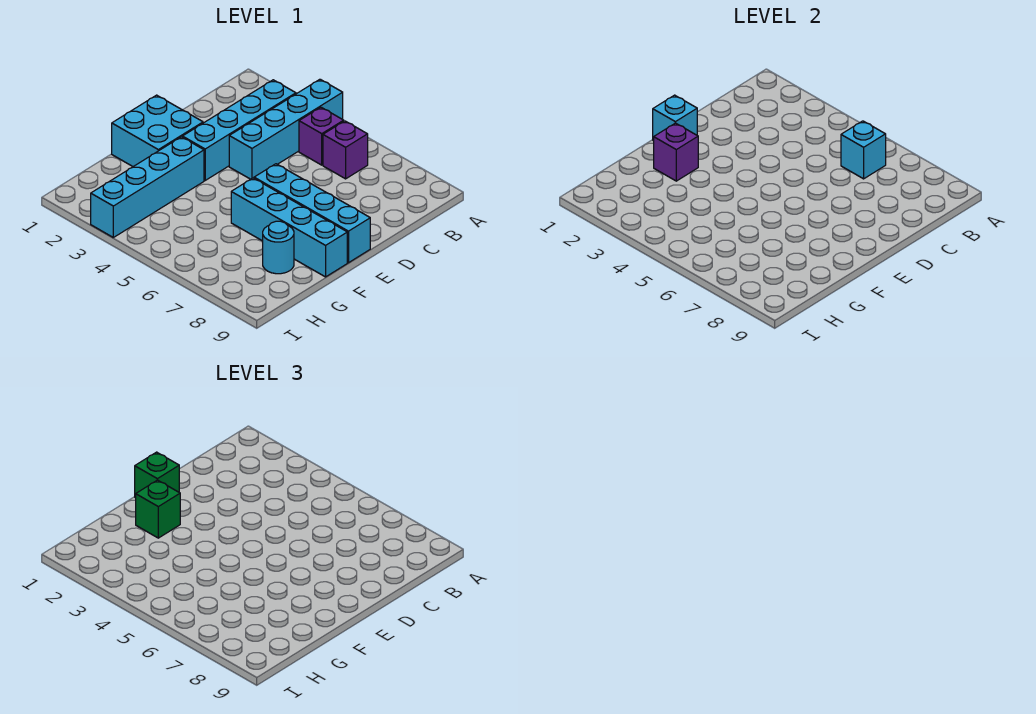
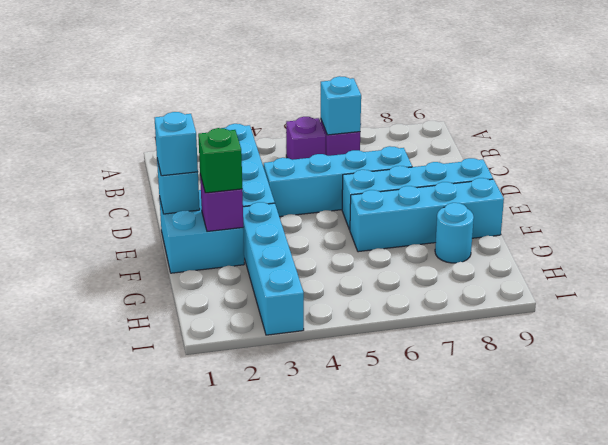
cyan brick A4:D4 level 1 -> cyan brick D4:D7 level 1
green brick E1 level 3 -> cyan brick E1 level 3

